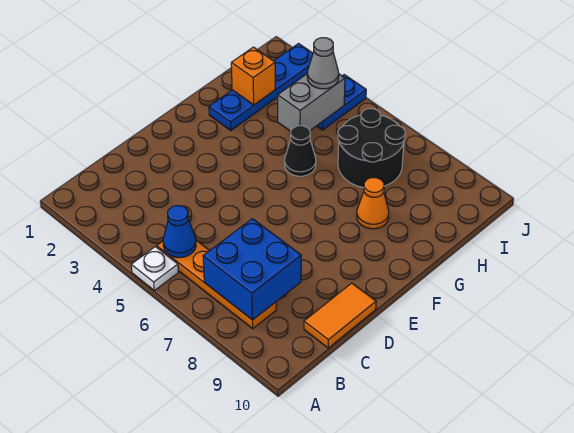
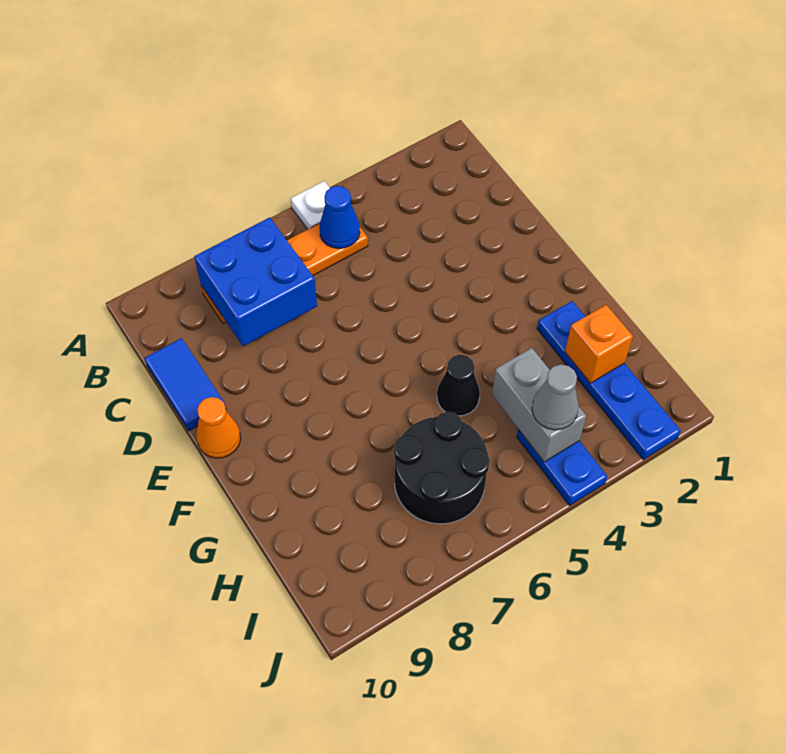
orange tile C10:D10 level 1 -> blue tile C10:D10 level 1
orange cone G8 level 1 -> orange cone E10 level 1

